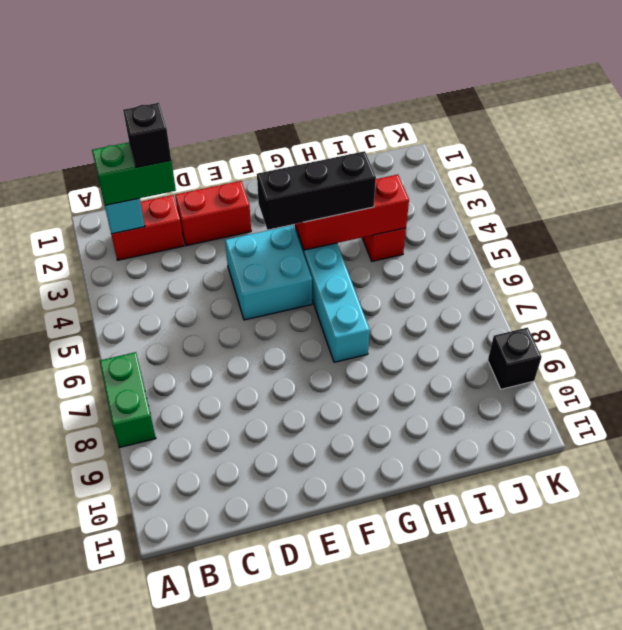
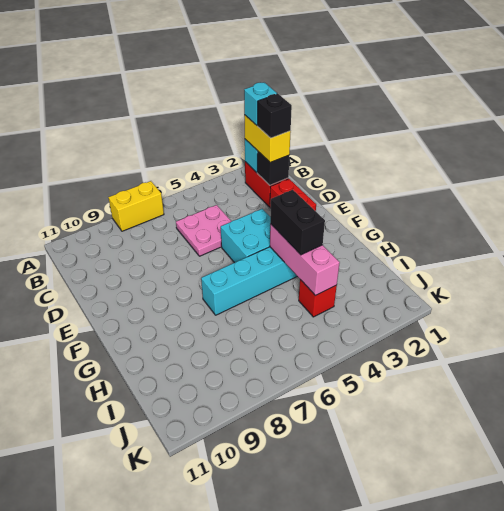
green brick A7:A8 level 1 -> yellow brick A7:A8 level 1
green brick B2:C2 level 3 -> yellow brick B2:C2 level 3
none -> cyan brick B2 level 4
none -> pink plate C5:D6 level 1
black brick F4:H4 level 3 -> black brick G4:H4 level 3
red brick G4:I4 level 2 -> pink brick G4:I4 level 2
black brick K9 level 1 -> black brick C2 level 2

